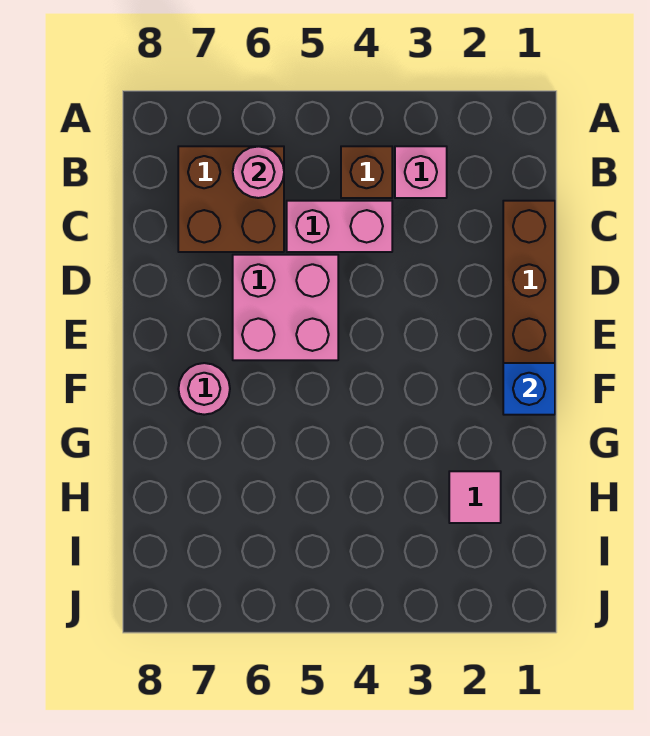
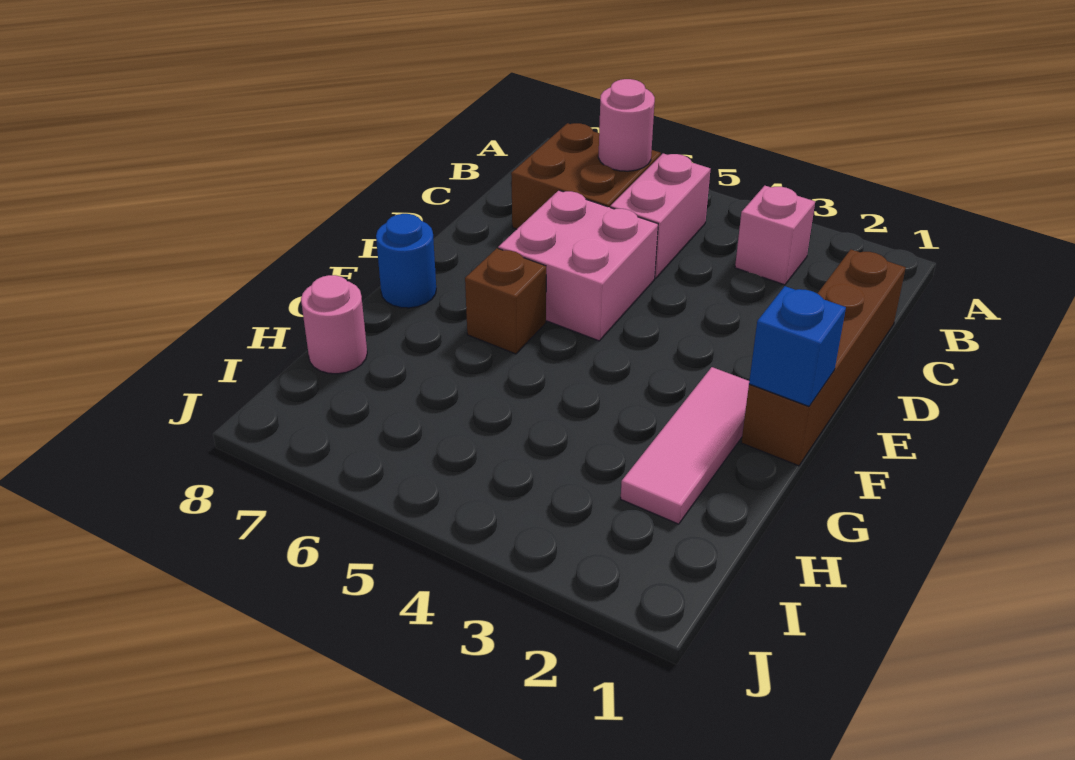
brown brick B4 level 1 -> brown brick F6 level 1
pink brick C4:C5 level 1 -> pink brick B5:C5 level 1
pink round brick F7 level 1 -> pink round brick H8 level 1
none -> blue round brick F8 level 1
pink tile H2 level 1 -> pink tile F2:H2 level 1

